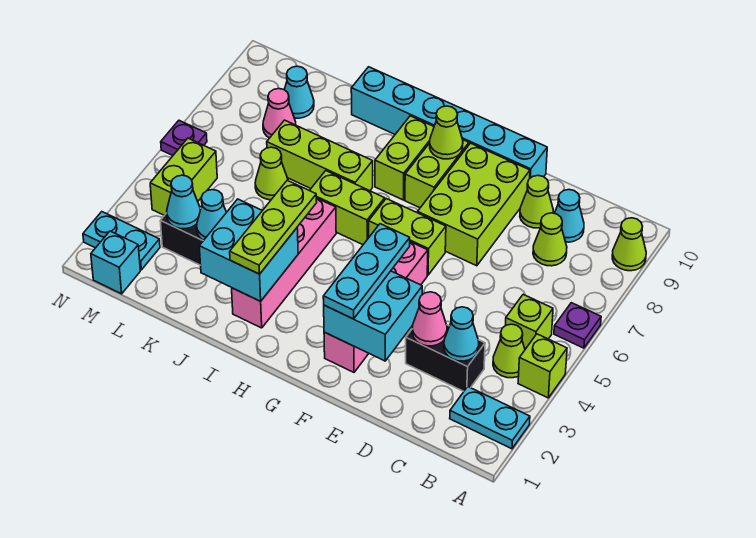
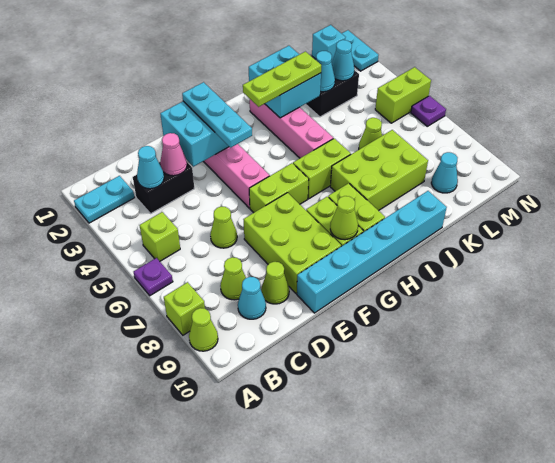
lime brick A4 level 1 -> lime brick A8 level 1
lime cone B4 level 1 -> lime cone D6 level 1
lime plate I2:I4 level 3 -> lime plate H3:J3 level 3
lime brick I7:K7 level 1 -> lime brick I7:K8 level 1
pink cone L8 level 1 -> none
cyan plate M2:N2 level 1 -> cyan plate N1:N2 level 1
lime brick M4:M5 level 1 -> lime brick M5:N5 level 1

